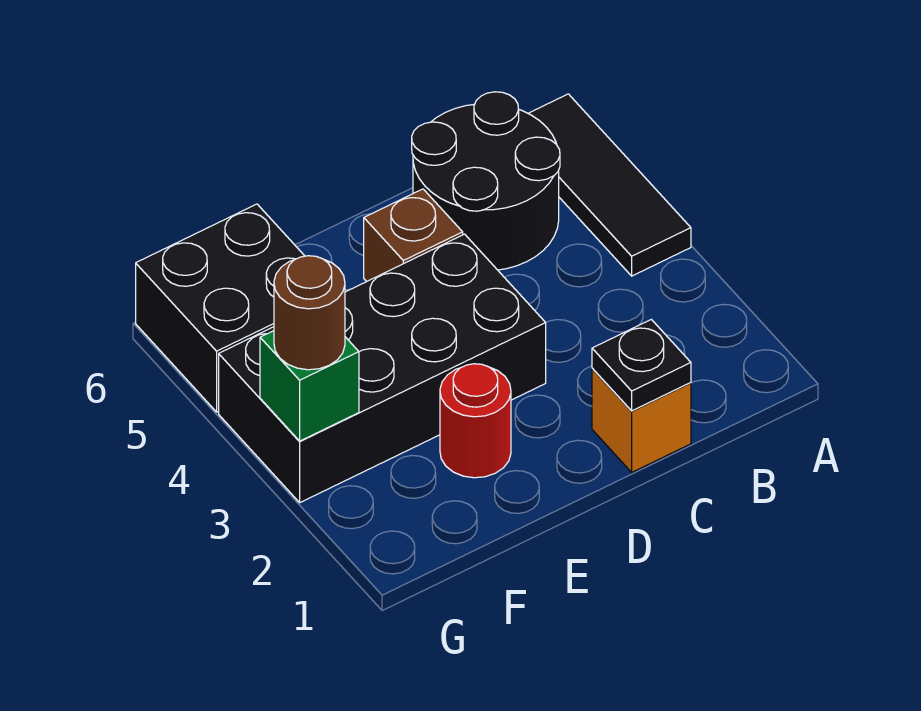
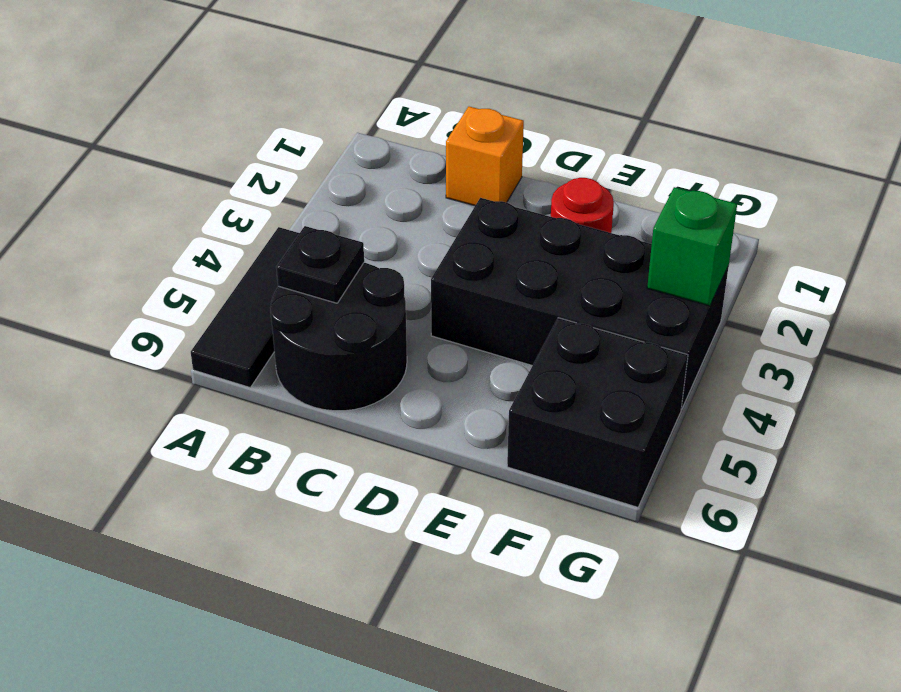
black plate C1 level 2 -> black plate B5 level 2
brown brick D5 level 1 -> none
brown round brick G3 level 3 -> none

